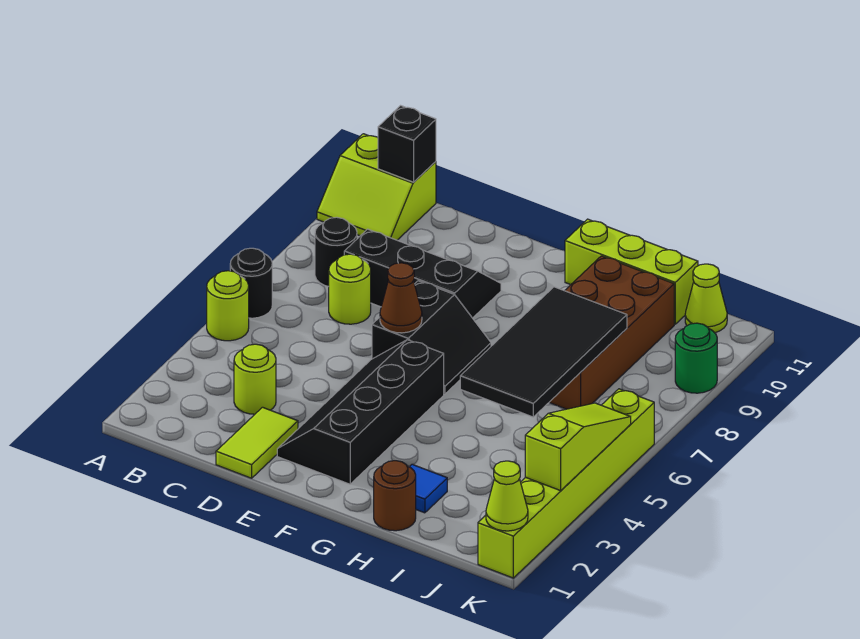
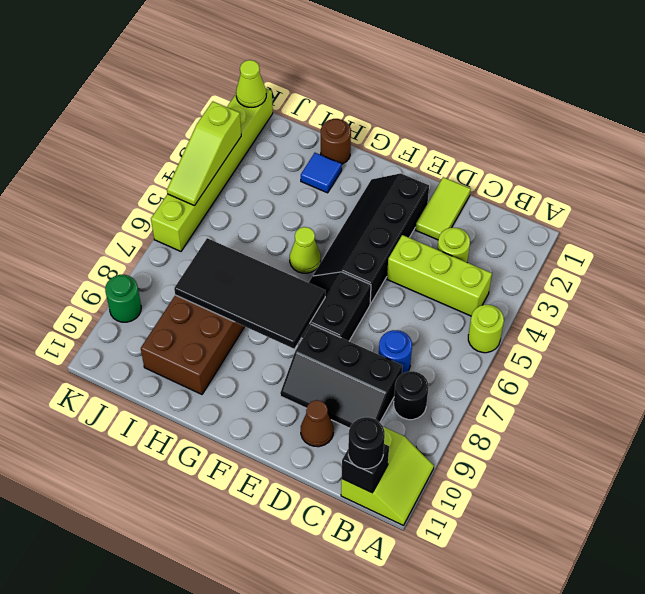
black round brick A6 level 1 -> black round brick B11 level 3
lime slope A10:B11 level 1 top 11 -> lime slope A10:B11 level 1 top B
lime round brick C7 level 1 -> blue round brick C7 level 1
black slope E2:F5 level 1 top F -> black slope E2:F5 level 1 top E
brown cone E6 level 2 -> brown cone D10 level 1
lime brick G11:I11 level 1 -> lime brick B4:D4 level 1
black tile H5:I8 level 2 -> black tile F7:I8 level 2
lime cone J11 level 1 -> lime cone G5 level 1

